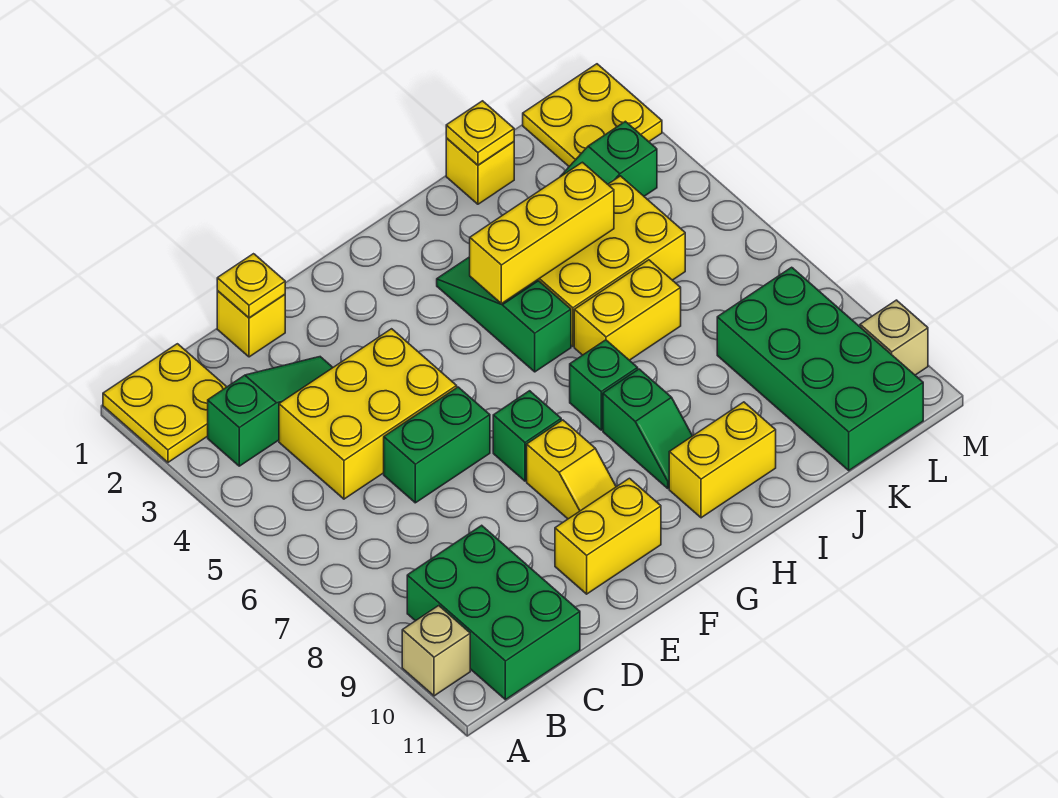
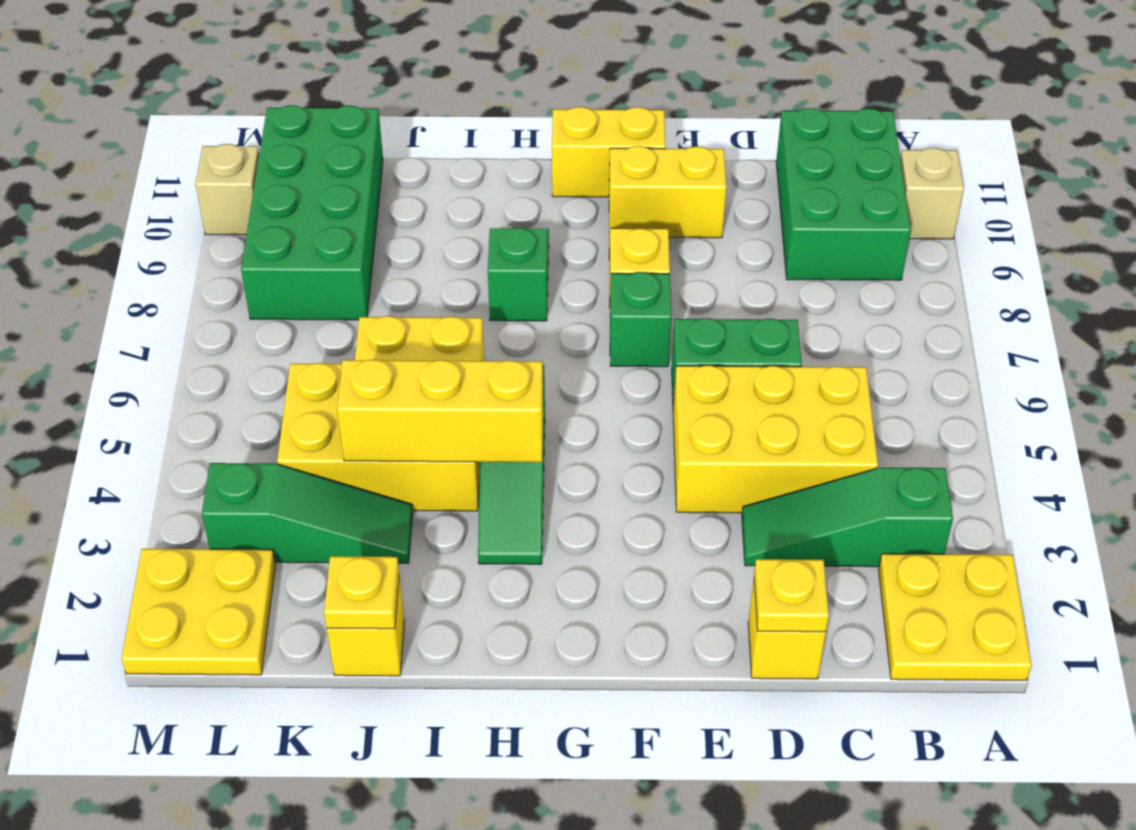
green brick H7 level 1 -> none
yellow brick H10:I10 level 1 -> yellow brick F11:G11 level 1

